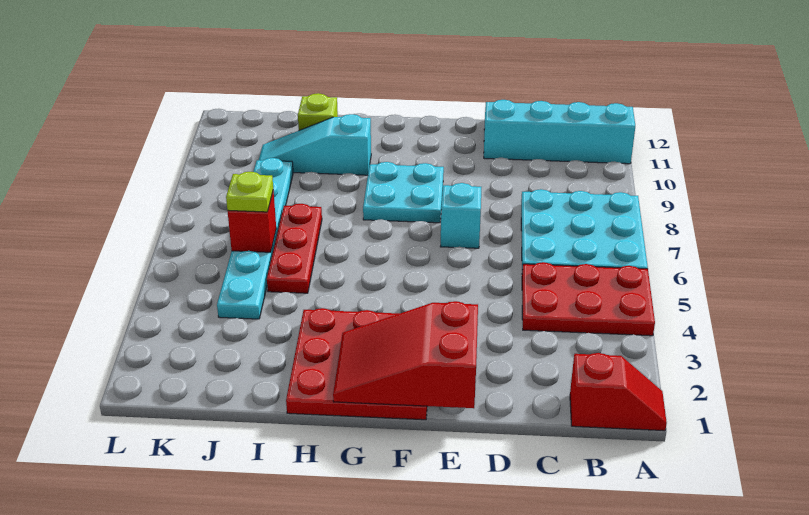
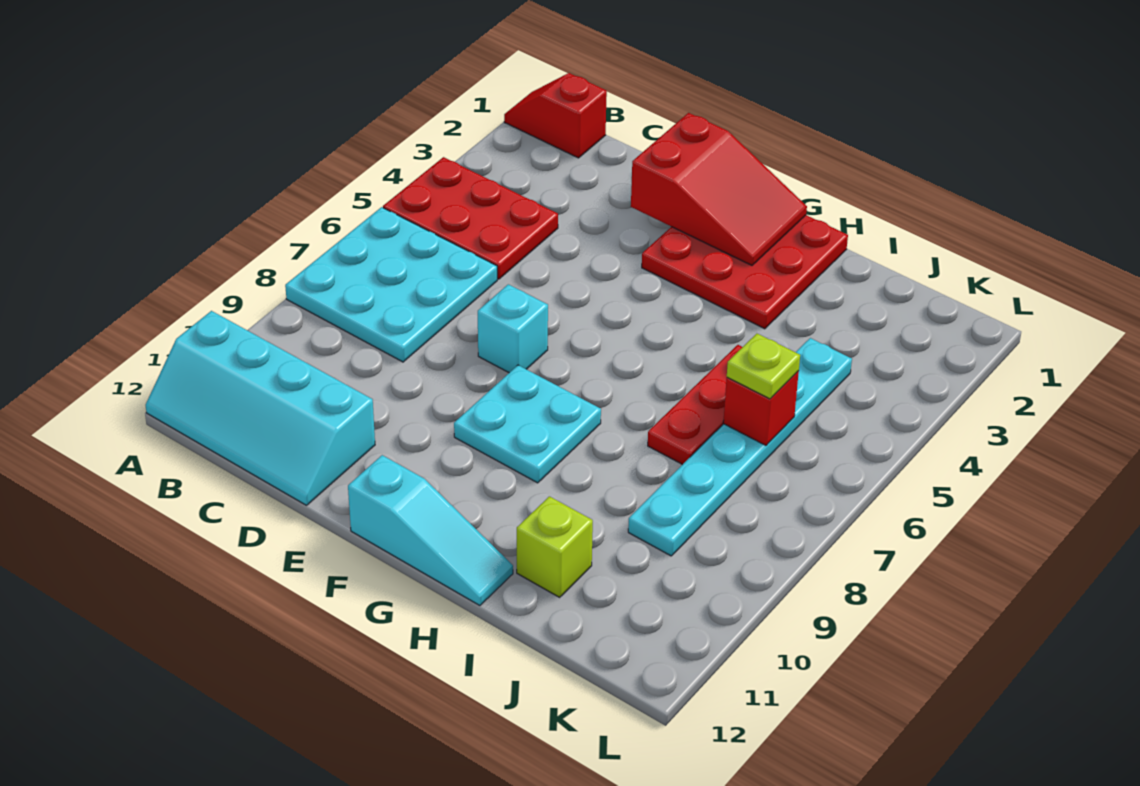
cyan slope H10:J10 level 1 top H -> cyan slope F12:H12 level 1 top F

